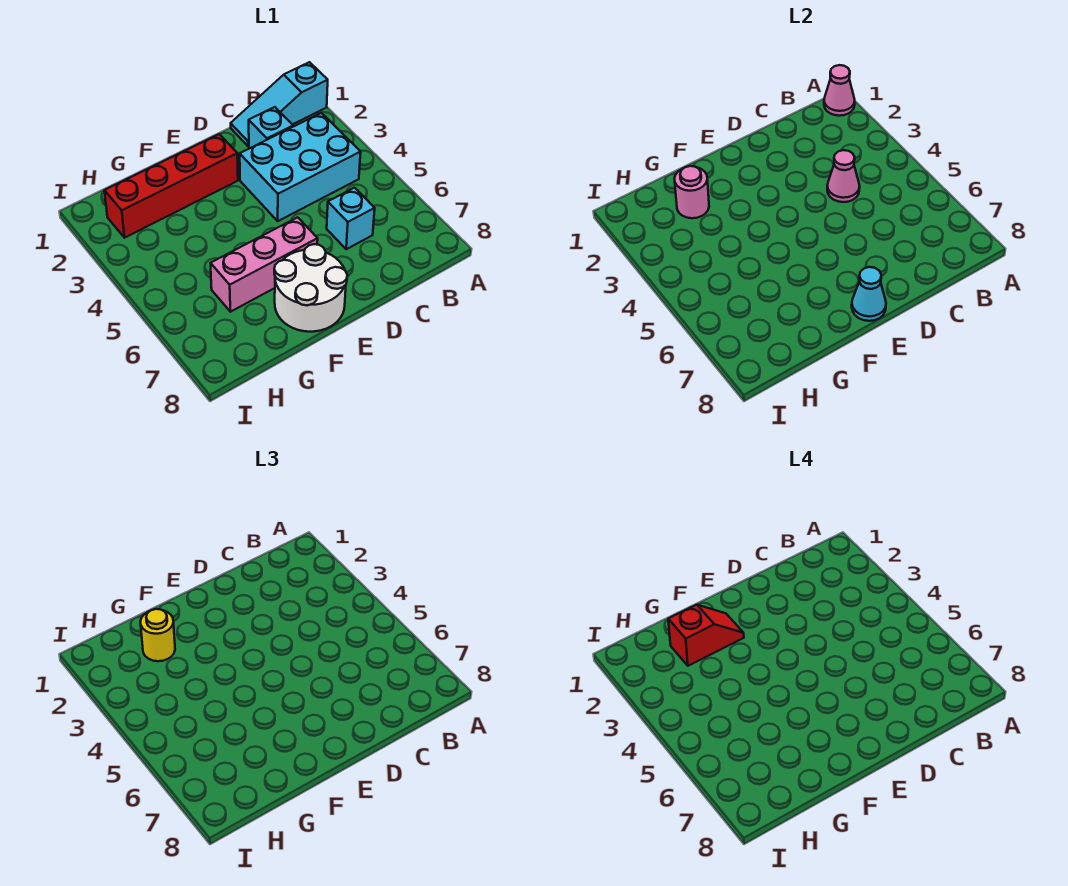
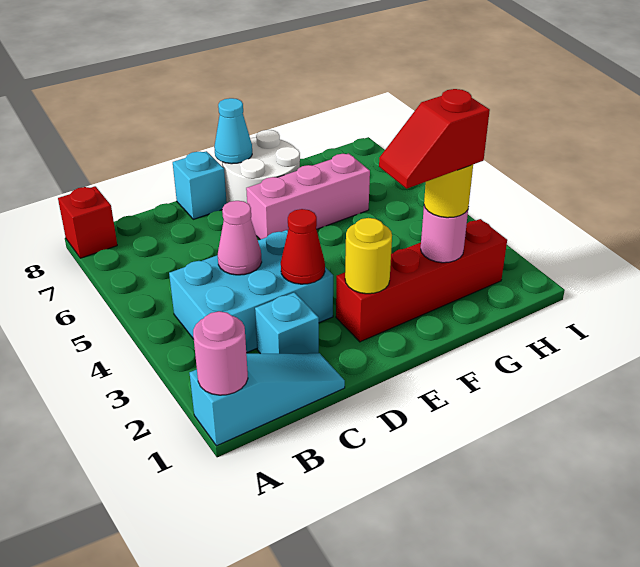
pink cone A1 level 2 -> pink round brick A1 level 2
none -> red brick A8 level 1
cyan brick C6 level 1 -> cyan brick D8 level 1
none -> red cone D3 level 2
none -> yellow round brick E2 level 2

